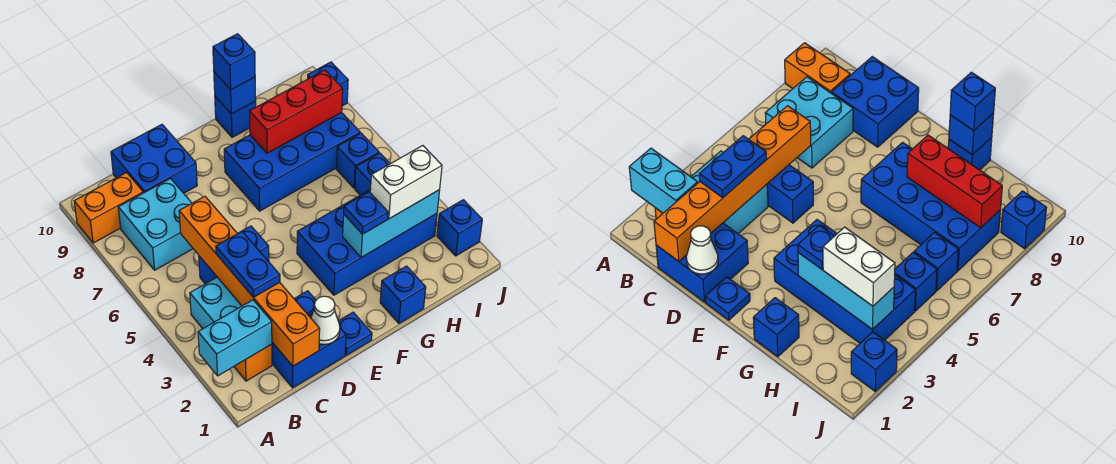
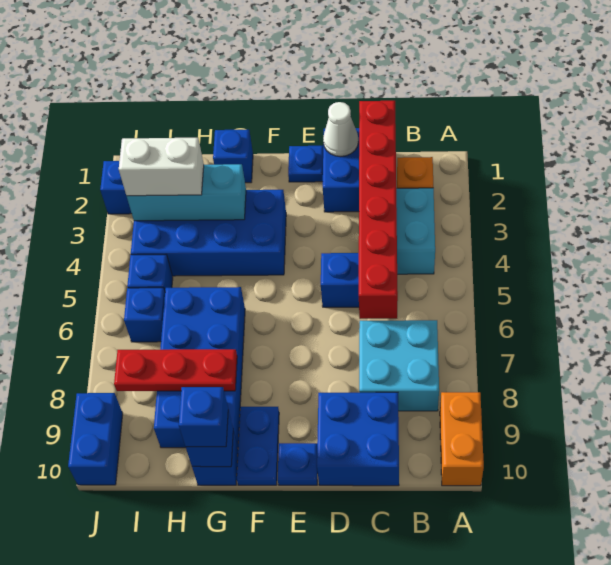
cyan brick A2:B2 level 2 -> none
orange brick A9:B9 level 1 -> orange brick A9:A10 level 1
orange brick C1:C6 level 2 -> red brick C1:C6 level 2
blue plate C3:C4 level 3 -> blue plate F9:F10 level 1
blue brick F7:I8 level 1 -> blue brick G6:H9 level 1
blue plate G3 level 3 -> blue plate E10 level 1
red brick G8:I8 level 2 -> red plate G8:I8 level 2
blue brick J9 level 1 -> blue brick J9:J10 level 1

